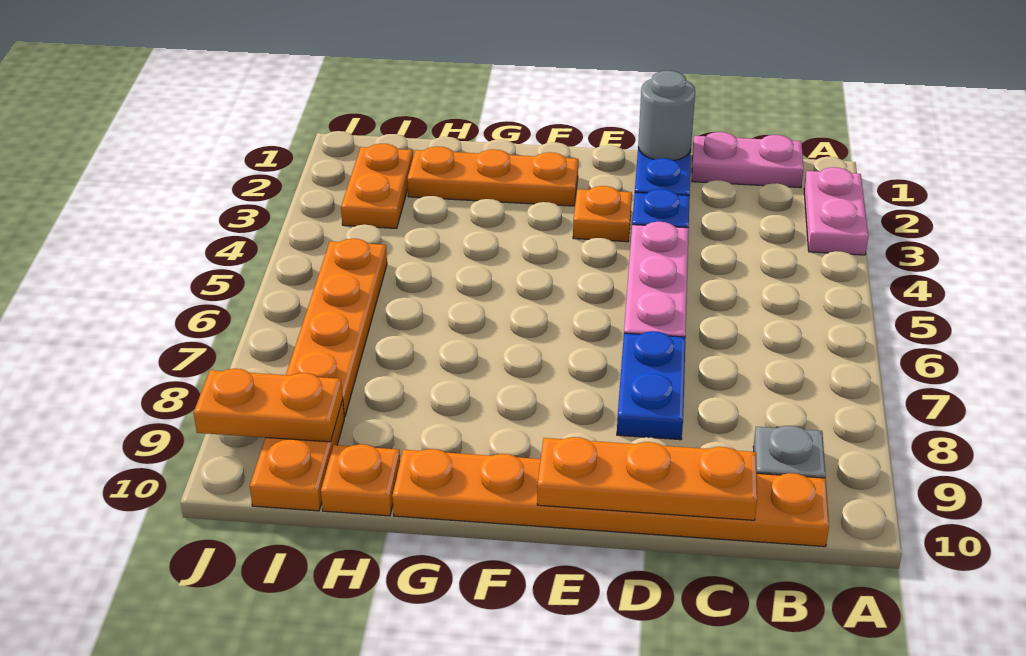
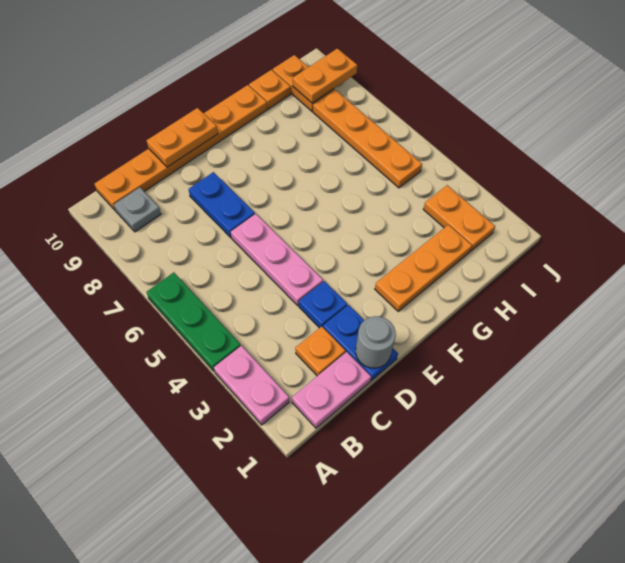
none -> green plate A4:A6 level 1
orange plate C10:E10 level 2 -> orange plate D10:E10 level 2
orange plate E3 level 1 -> orange plate C2 level 1

